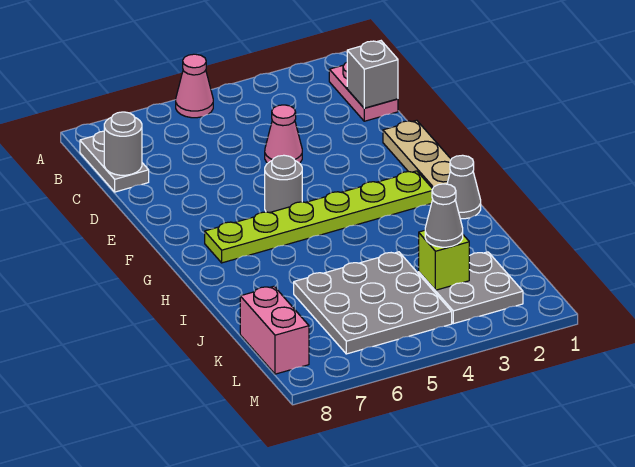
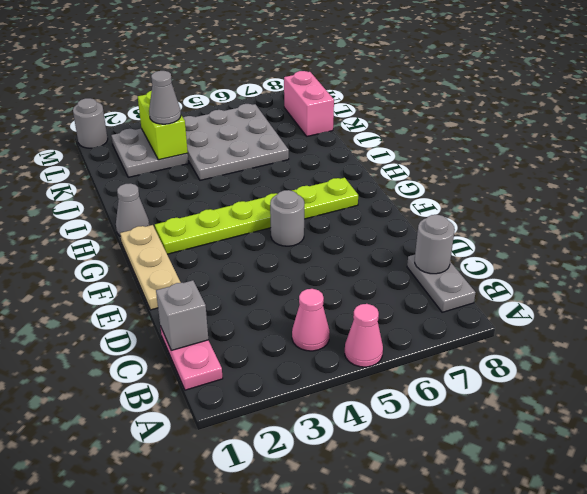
pink cone D4 level 1 -> pink cone B4 level 1
lime brick K3 level 2 -> lime brick K3:L3 level 2
none -> grey round brick M1 level 1

